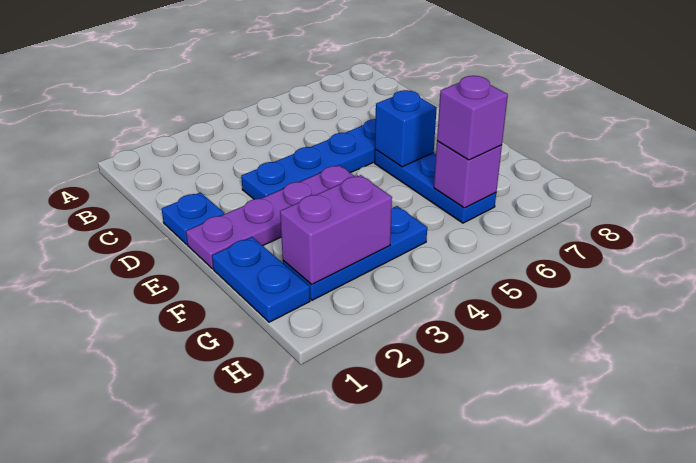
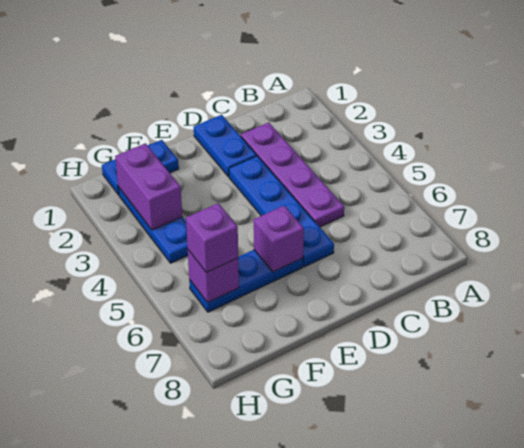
blue plate D1 level 1 -> blue plate D1:D2 level 1
purple plate E1:E4 level 1 -> purple plate C2:C5 level 1
blue brick E6 level 2 -> purple brick E6 level 2

